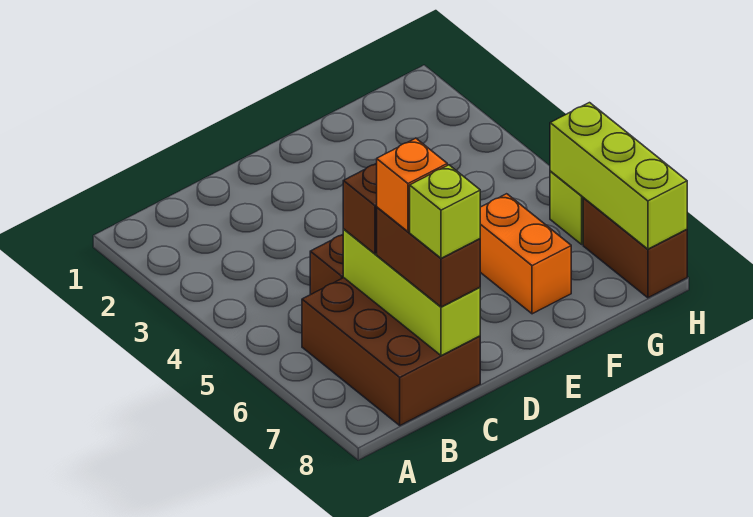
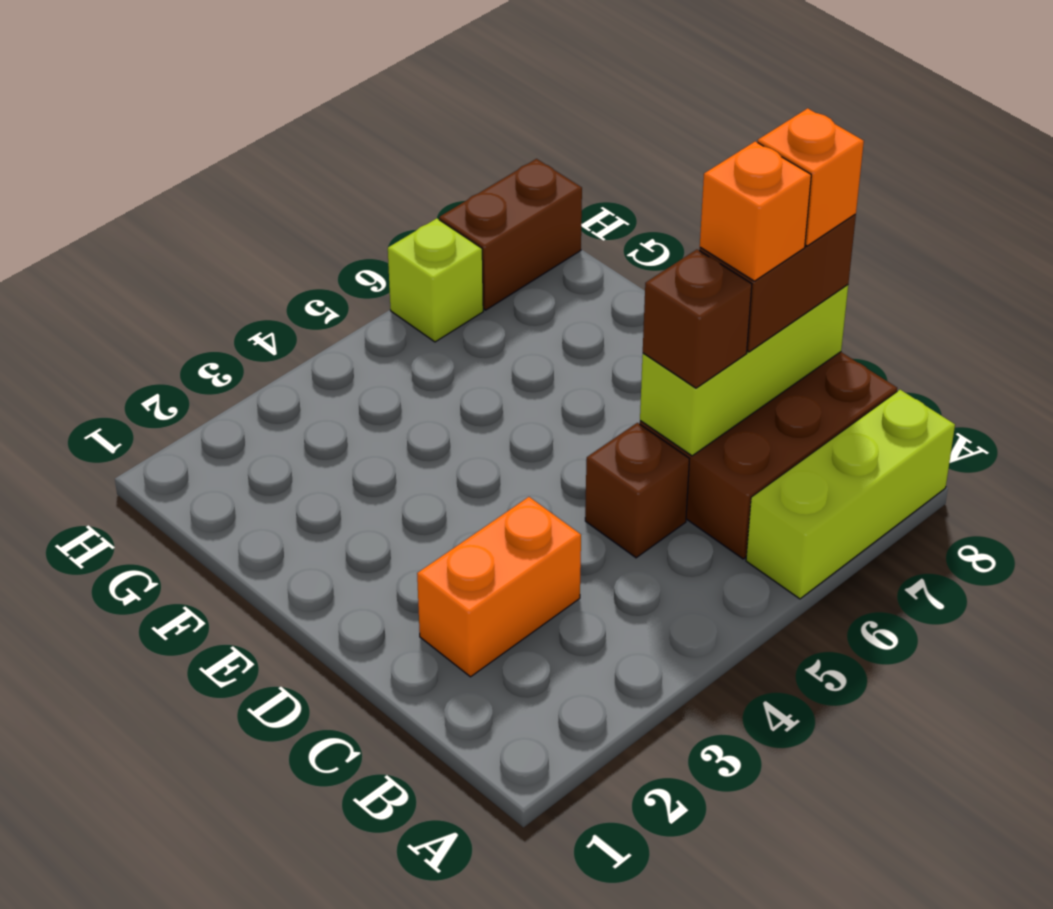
lime brick C8 level 4 -> orange brick C8 level 4
orange brick F6:F7 level 1 -> orange brick C2:C3 level 1
lime brick H6:H8 level 2 -> lime brick A6:A8 level 1

